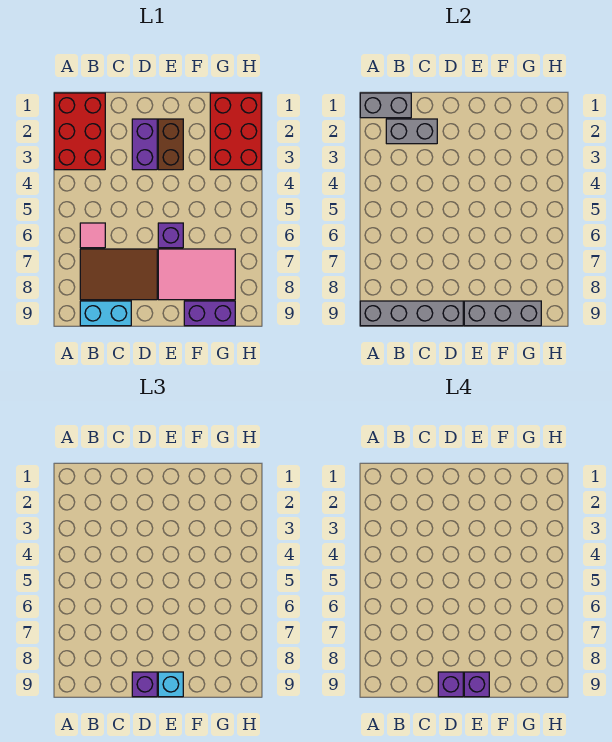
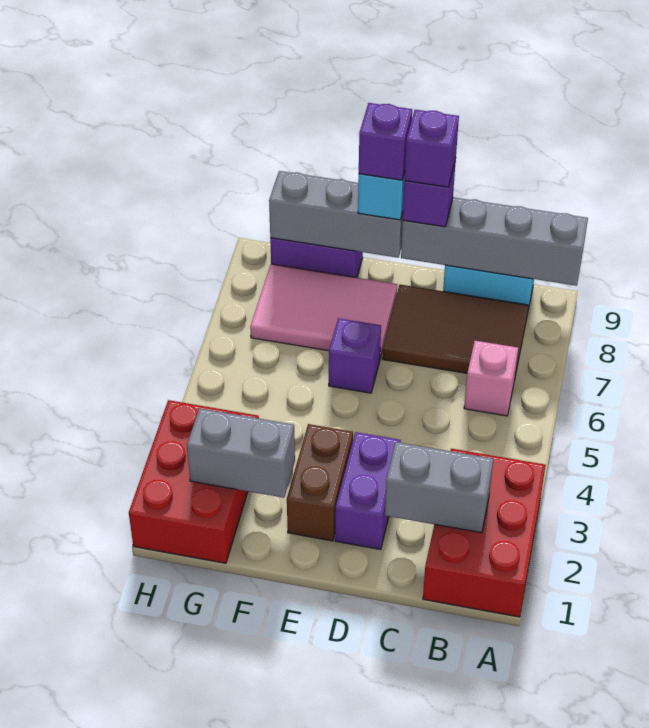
grey brick A1:B1 level 2 -> grey brick F2:G2 level 2
pink tile B6 level 1 -> pink brick B6 level 1

